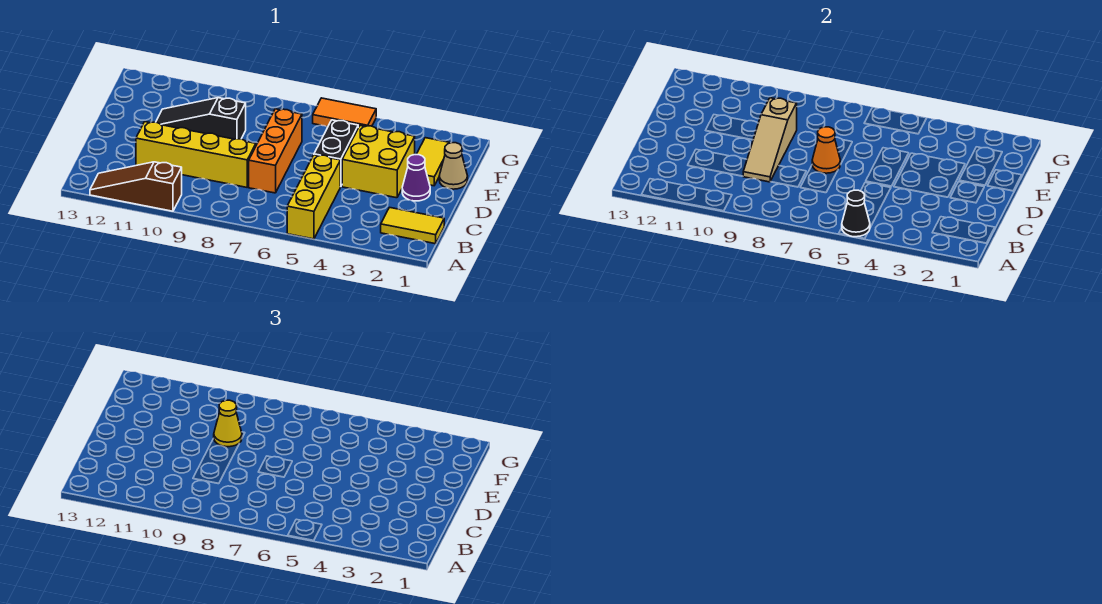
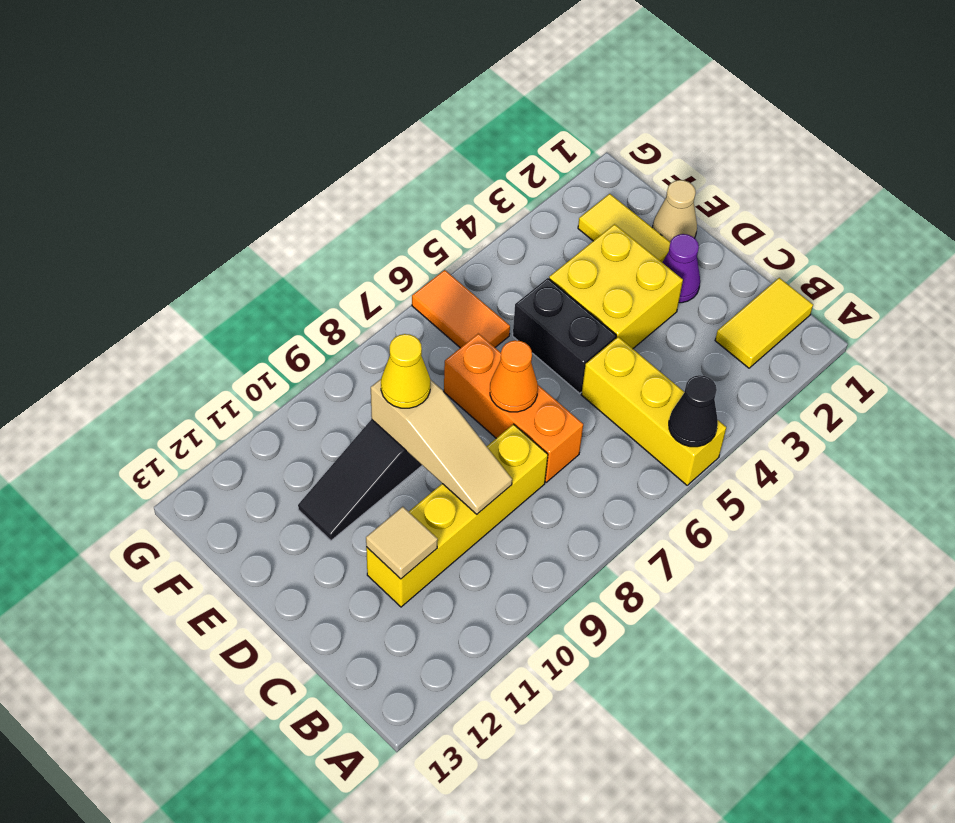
brown slope A10:A12 level 1 top 10 -> none
none -> tan tile C11 level 2
orange tile G5:G6 level 1 -> orange tile F6:G6 level 1

